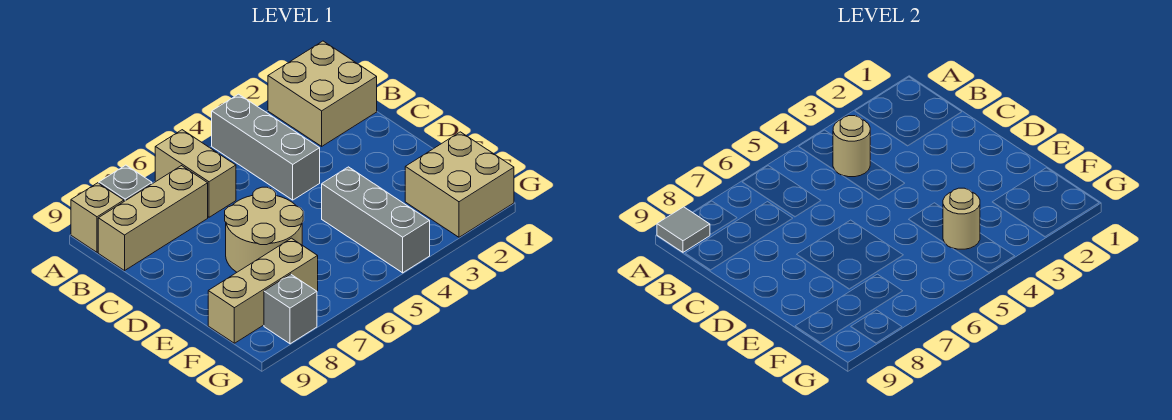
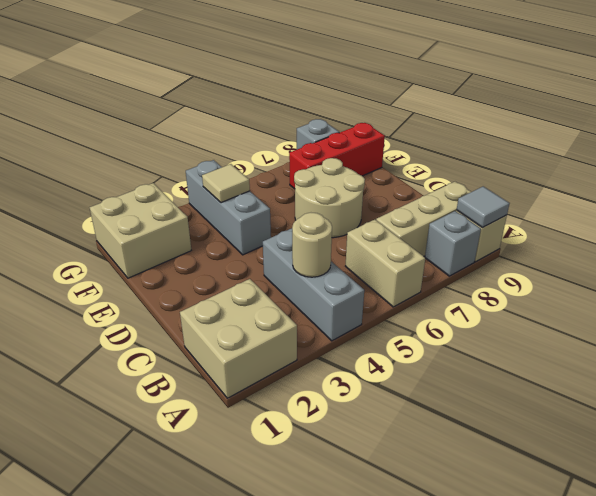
tan round brick F4 level 2 -> tan tile F4 level 2
tan brick F7:F9 level 1 -> red brick F7:F9 level 1

